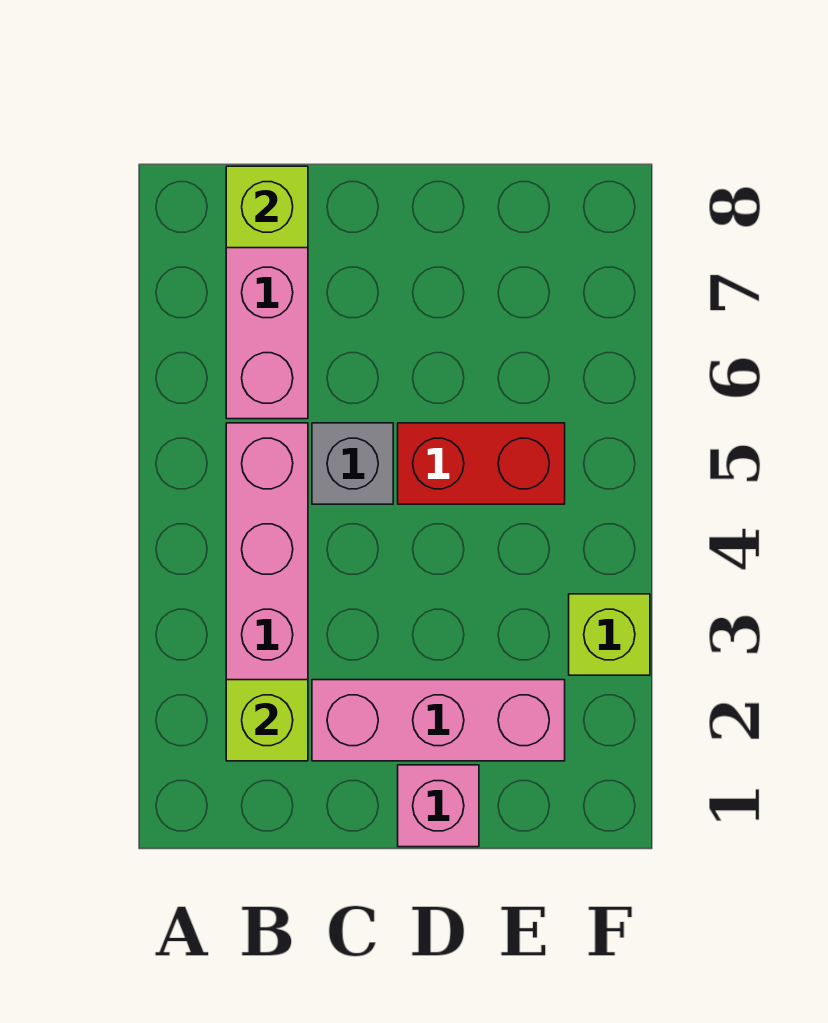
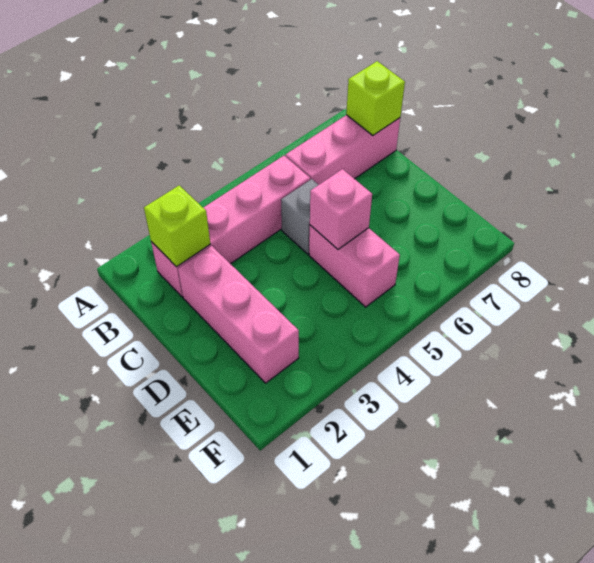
pink brick D1 level 1 -> pink brick D5 level 2
red brick D5:E5 level 1 -> pink brick D5:E5 level 1
lime brick F3 level 1 -> none

